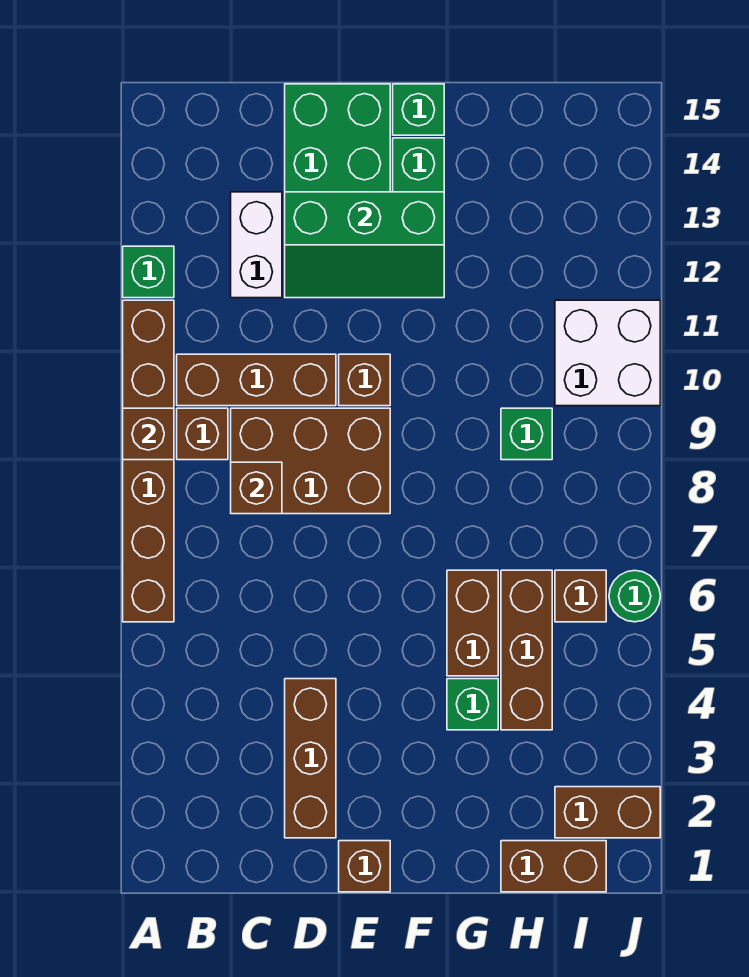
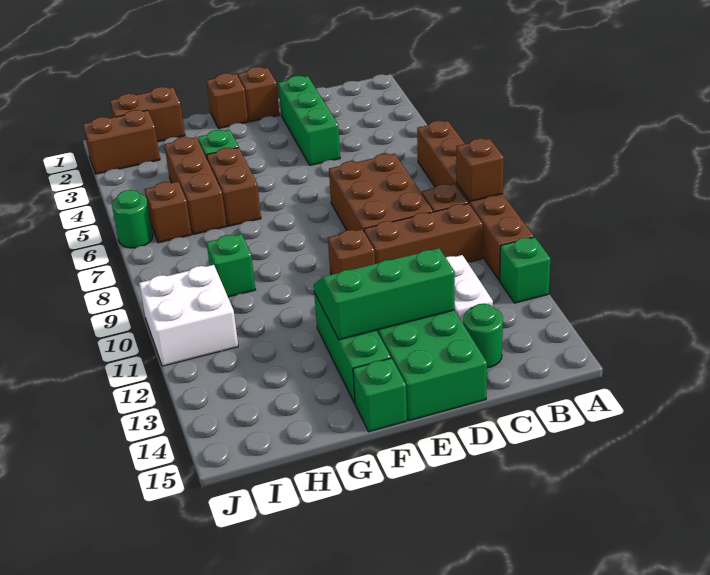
brown brick C8:E9 level 1 -> brown brick C7:D9 level 1
brown brick C8 level 2 -> brown brick F1 level 1
none -> green round brick C14 level 1
brown brick D2:D4 level 1 -> green brick D2:D4 level 1

